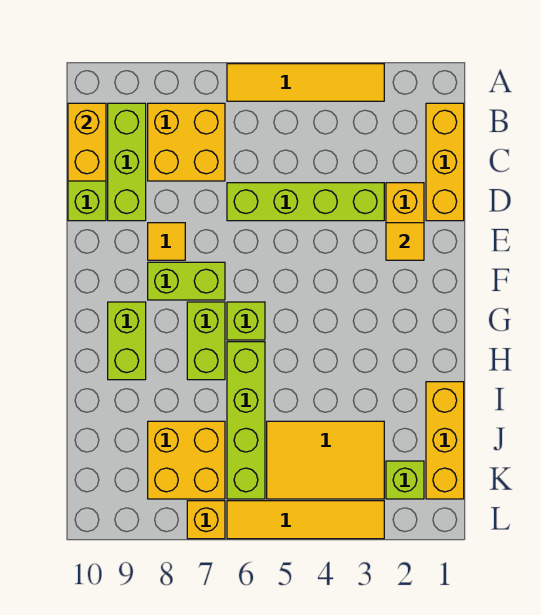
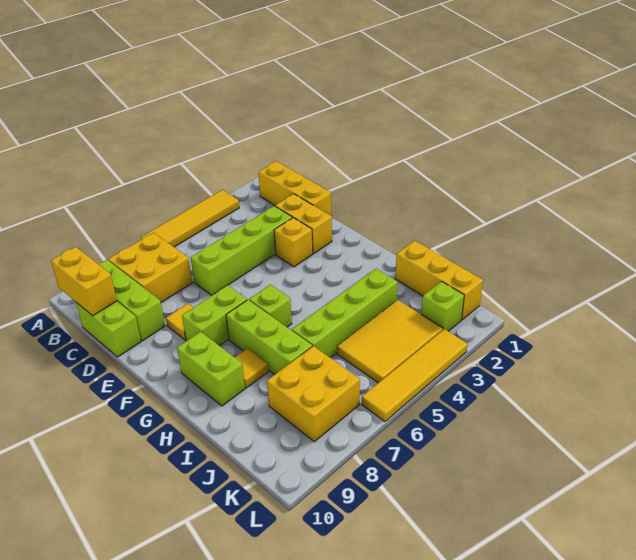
yellow tile E2 level 2 -> yellow tile H8 level 1
lime brick G7:H7 level 1 -> lime brick G7:I7 level 1
lime brick H6:K6 level 1 -> lime brick I3:I6 level 1
yellow brick L7 level 1 -> yellow brick E3 level 1

